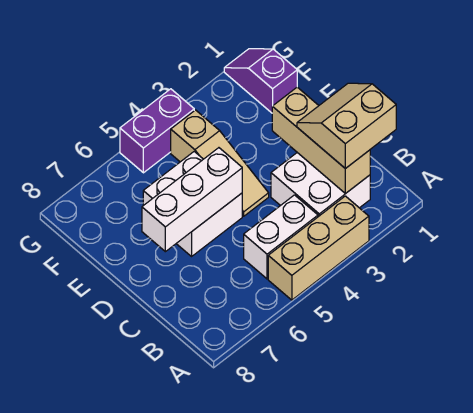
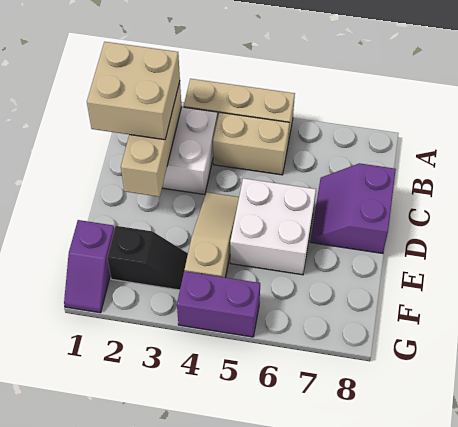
tan slope B1:C2 level 3 top B -> tan brick B1:C2 level 3
white brick B4:B5 level 1 -> tan brick B4:B5 level 1
none -> purple slope C7:D8 level 1 top 8
white brick D5:D7 level 2 -> none
none -> black slope F2:F3 level 1 top 2

